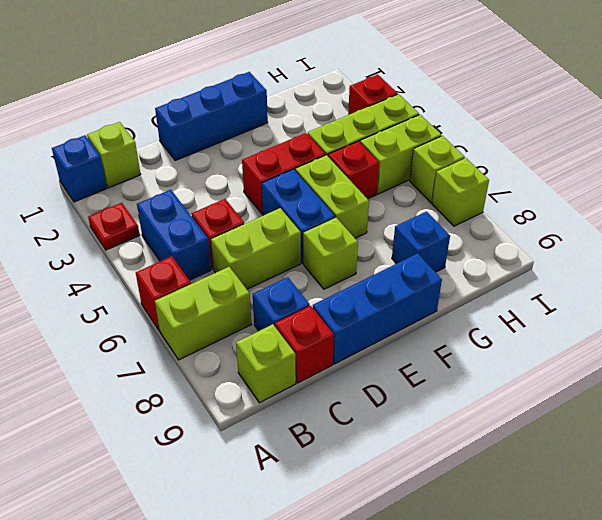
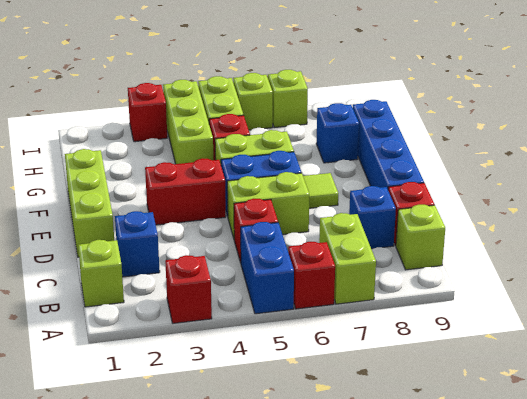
blue brick A1 level 1 -> blue brick C2 level 1
red plate A3 level 1 -> red brick A3 level 1
blue brick B4:B5 level 1 -> blue brick A5:B5 level 1
lime brick C6:D6 level 1 -> lime brick D5:D6 level 1
blue brick D1:F1 level 1 -> lime brick D1:F1 level 1
blue brick D9:F9 level 1 -> blue brick D9:G9 level 1
red brick E4:F4 level 1 -> red brick E3:E4 level 1
lime brick E7 level 1 -> lime tile E7 level 1

